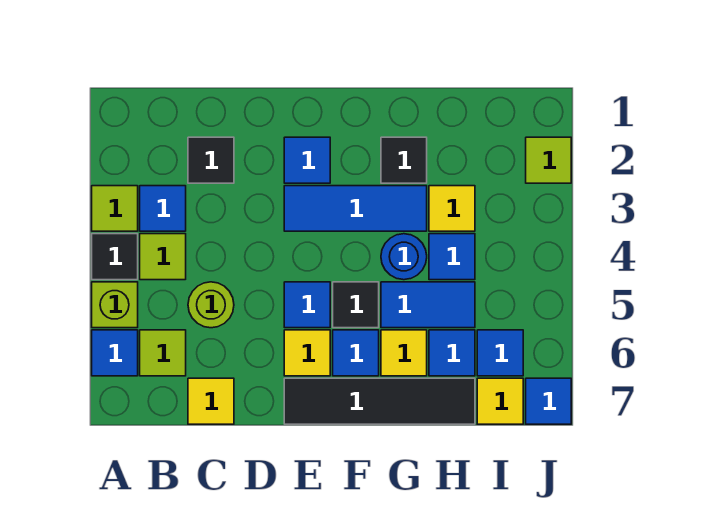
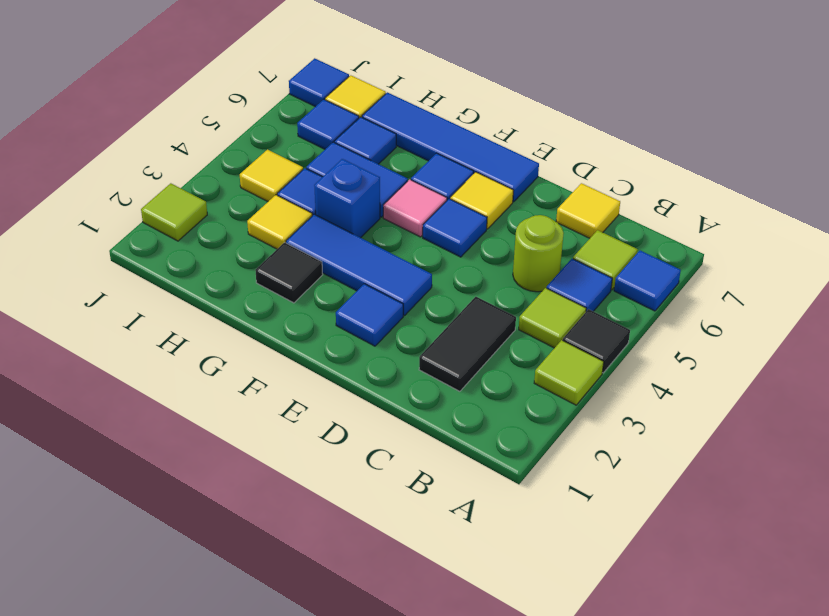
lime brick A5 level 1 -> none
blue tile B3 level 1 -> blue tile B5 level 1
black tile C2 level 1 -> black tile C2:C3 level 1
black tile E7:H7 level 1 -> blue tile E7:H7 level 1
black tile F5 level 1 -> pink tile F5 level 1
blue round brick G4 level 1 -> blue brick G4 level 1
yellow tile G6 level 1 -> yellow tile I4 level 1

